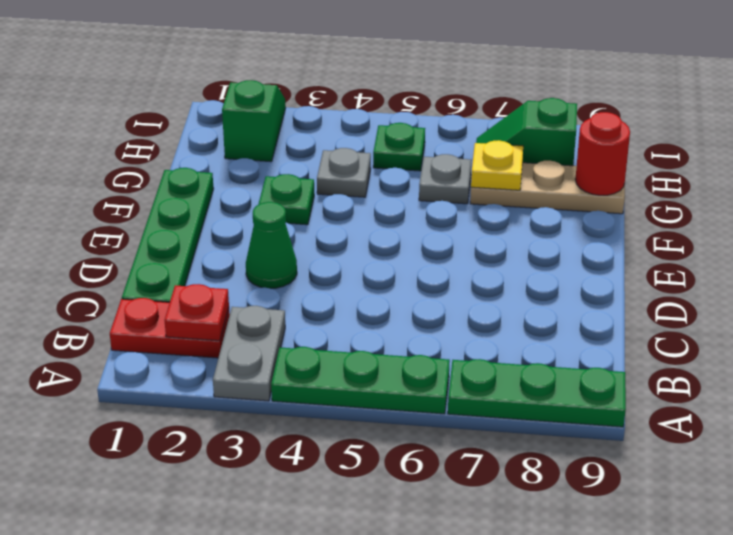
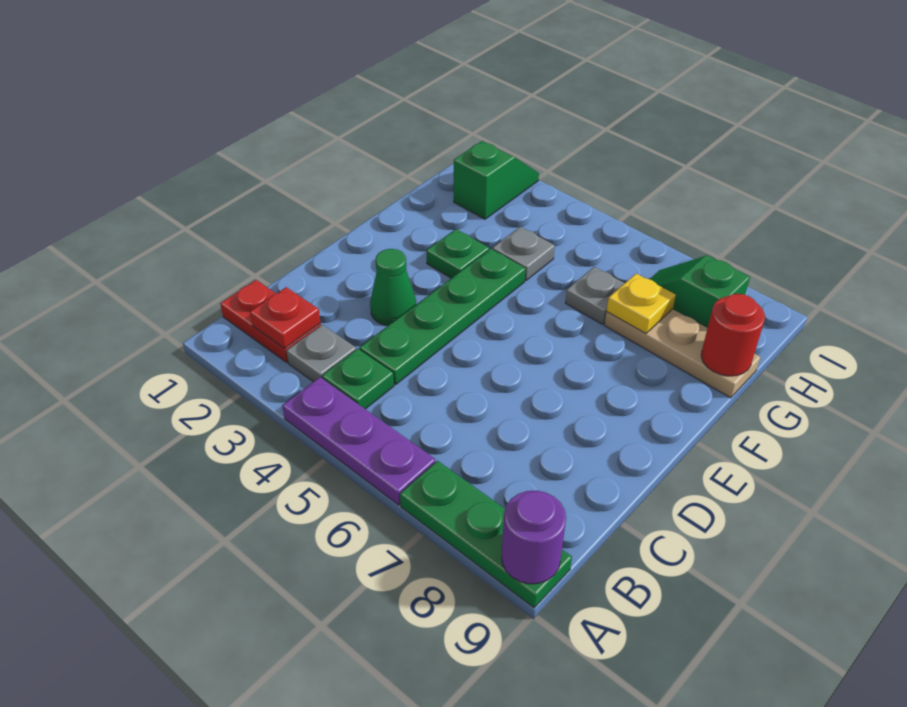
grey plate A3:B3 level 1 -> grey plate B3 level 1
green plate A4:A6 level 1 -> purple plate A4:A6 level 1
none -> purple round brick A9 level 2
green plate C1:F1 level 1 -> green plate C4:F4 level 1
green plate H5 level 1 -> green plate B4 level 1

